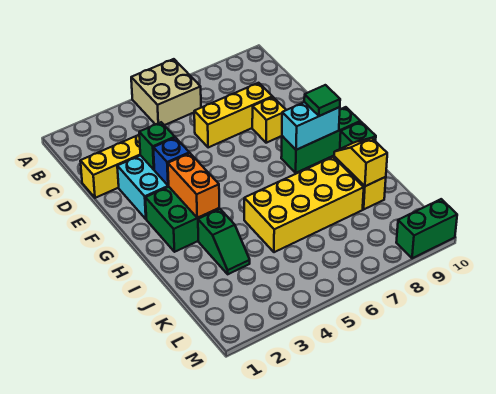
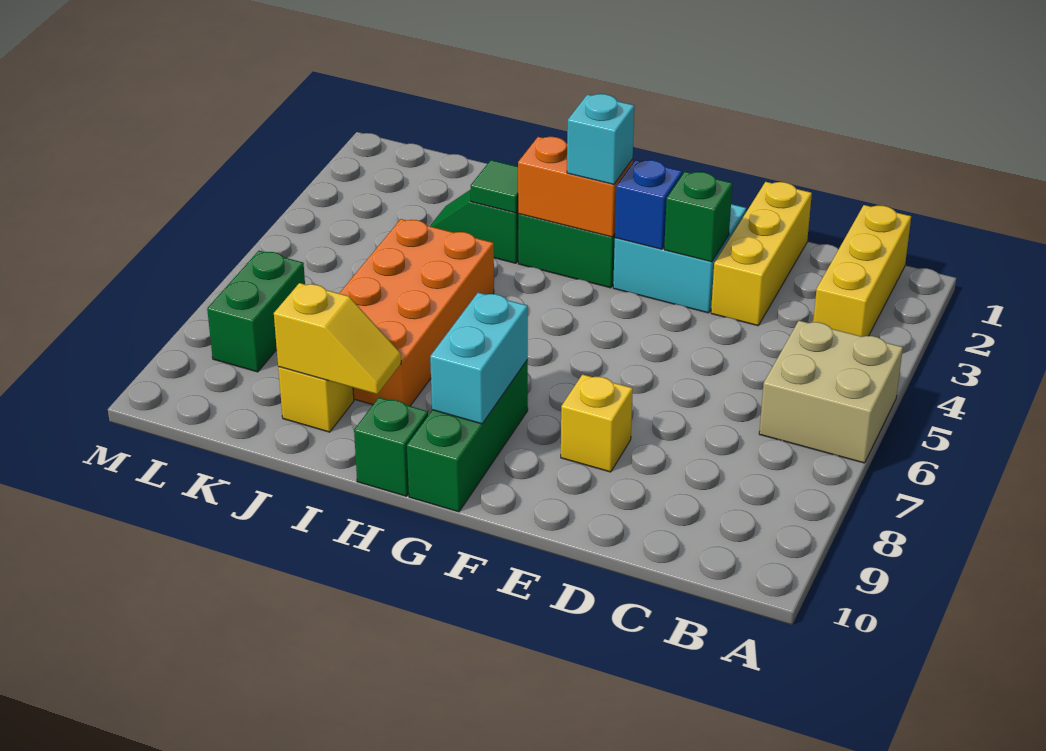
yellow brick D6:D8 level 1 -> yellow brick B1:B3 level 1
none -> cyan brick G3 level 3
green tile G9 level 3 -> green tile I3 level 2
yellow brick I5:J8 level 1 -> orange brick I5:J8 level 1
green brick M9:M10 level 1 -> green brick L7:L8 level 1

